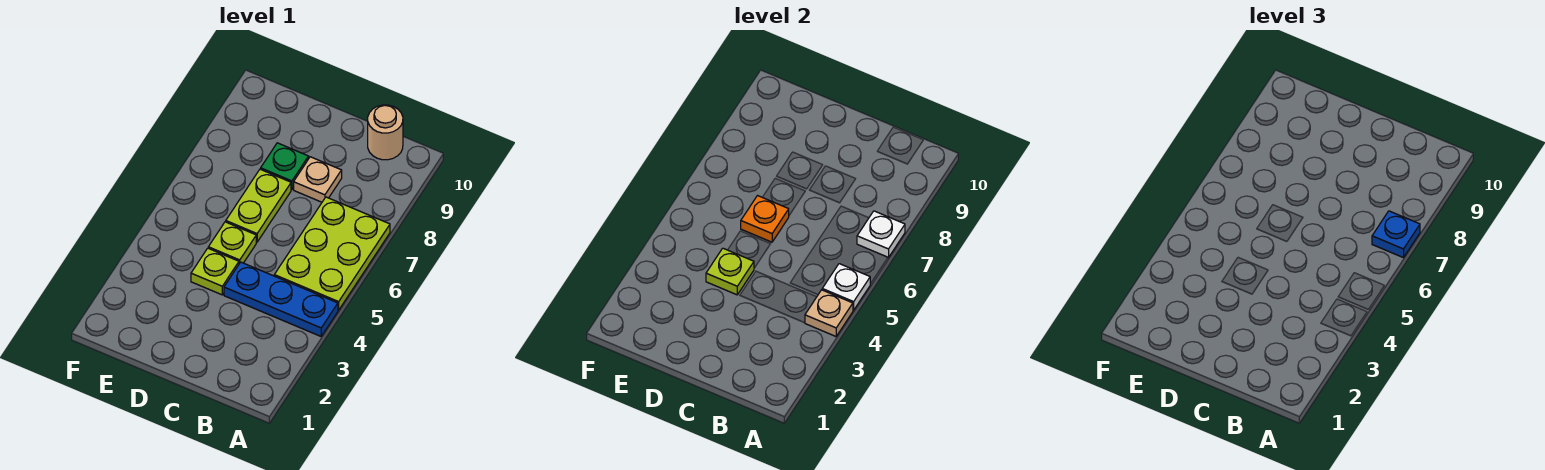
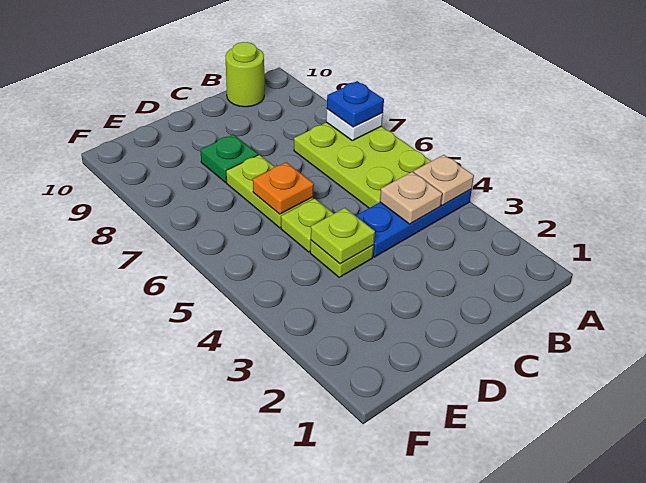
white plate A5 level 2 -> none
tan round brick B10 level 1 -> lime round brick B10 level 1
tan plate C8 level 1 -> tan plate B4 level 2

